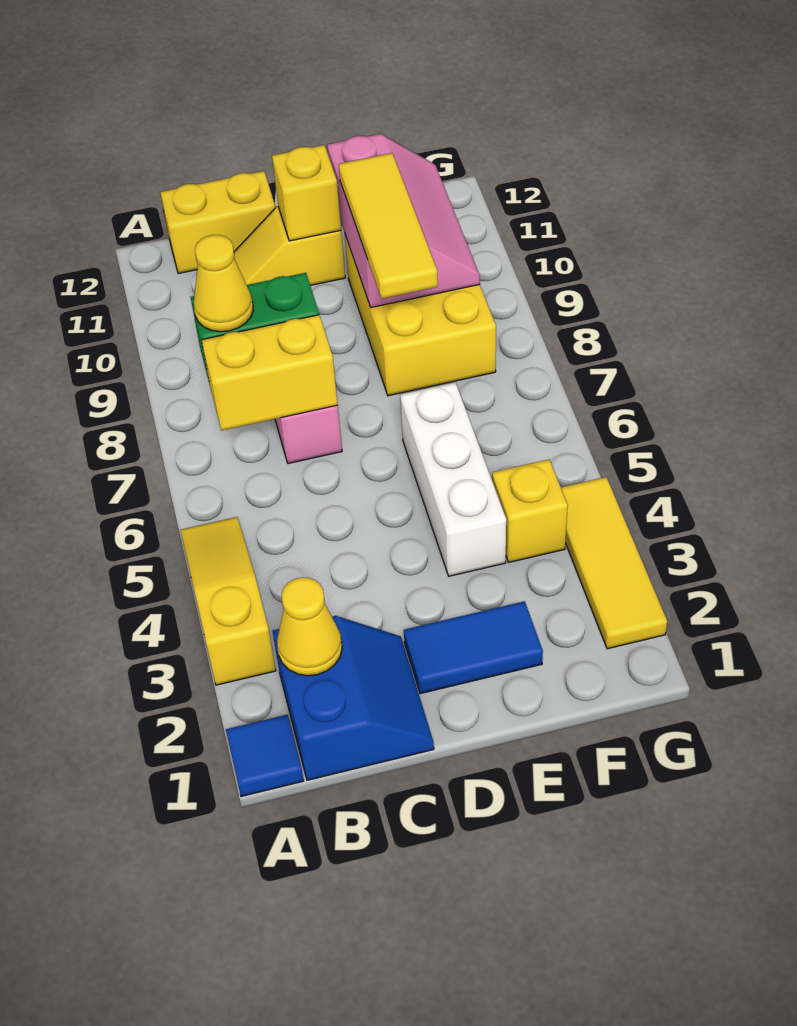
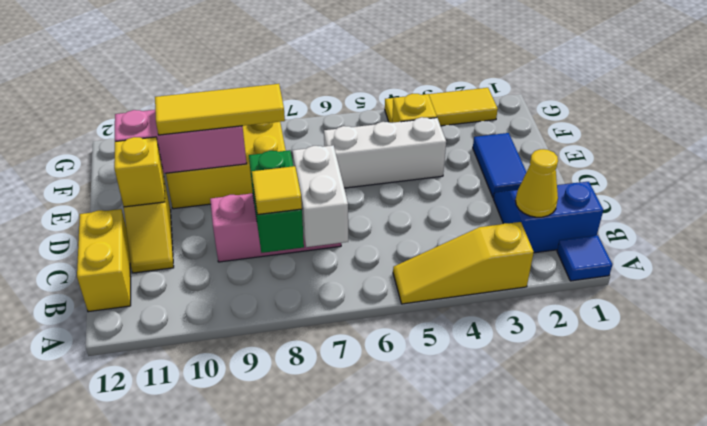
yellow brick B7:C7 level 2 -> white brick B7:C7 level 2
yellow cone B8 level 3 -> yellow tile B8 level 3

